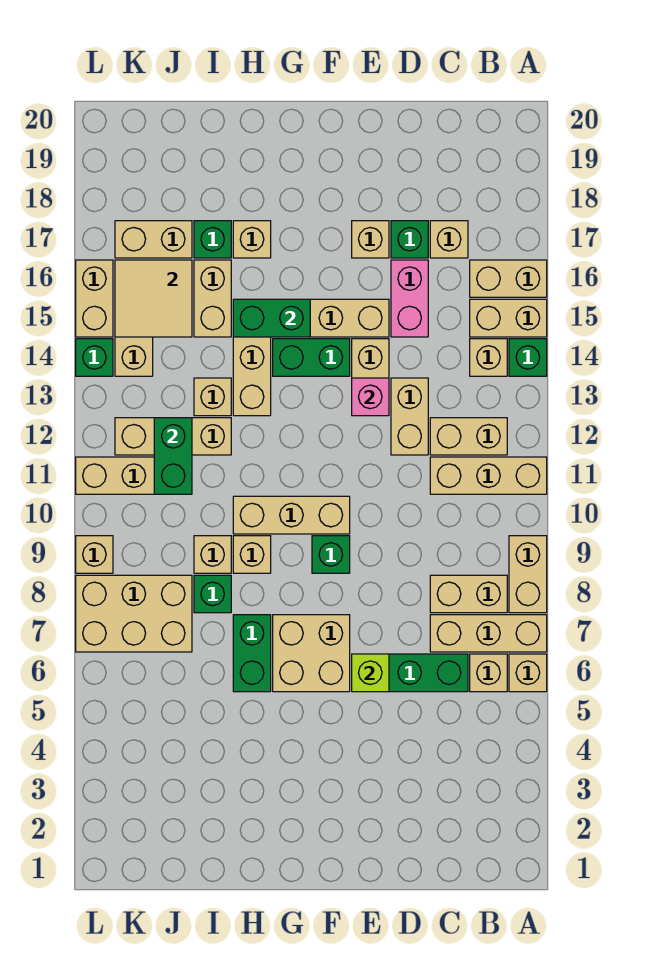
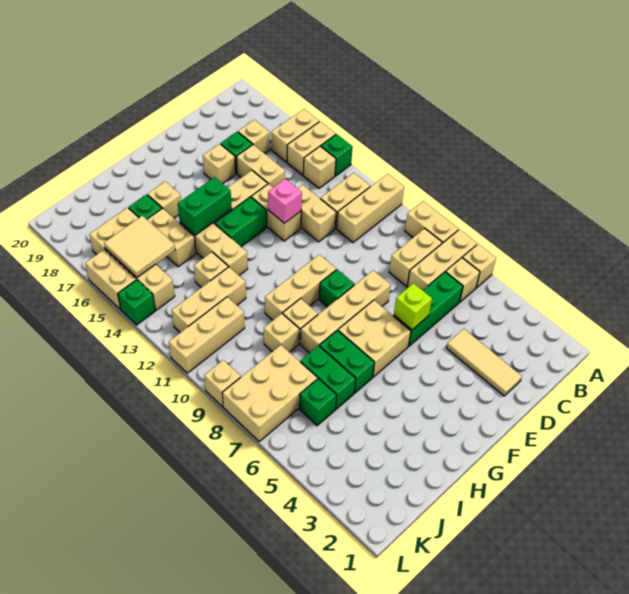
none -> tan tile D2:D4 level 1
pink brick D15:D16 level 1 -> tan brick D15:D16 level 1
none -> tan brick E8:H8 level 1
green brick I8 level 1 -> green brick J6 level 1
green brick J11:J12 level 2 -> green brick I6:I7 level 1

